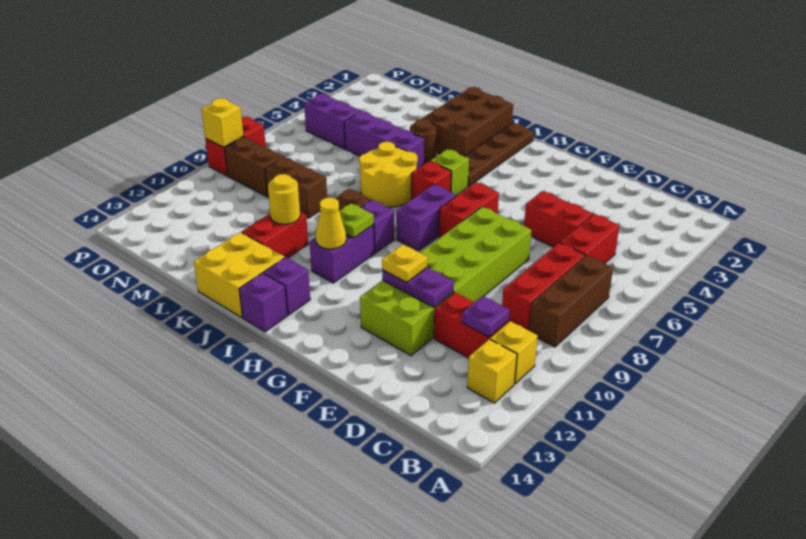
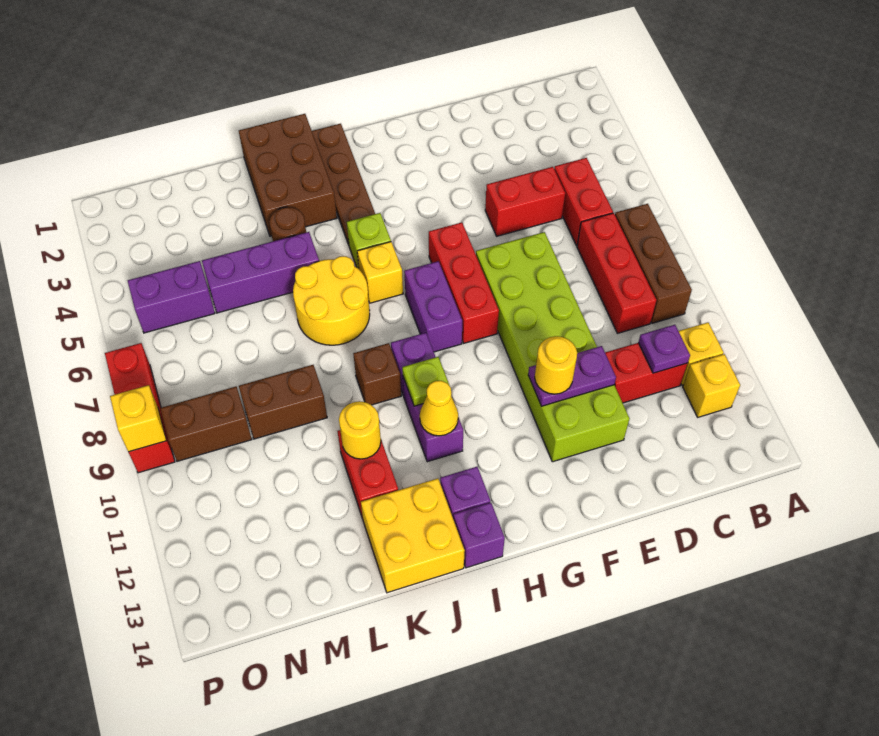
yellow plate F11 level 3 -> yellow round brick F11 level 3
red brick G6:G7 level 1 -> red brick G6:G8 level 1
red brick I6 level 1 -> yellow brick I6 level 1
red brick P8:P9 level 1 -> red brick P7:P9 level 1

